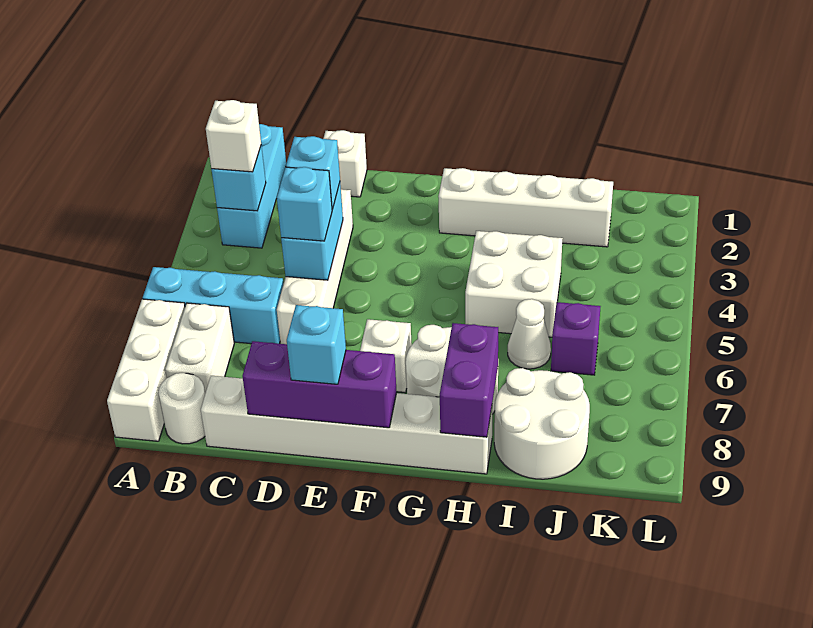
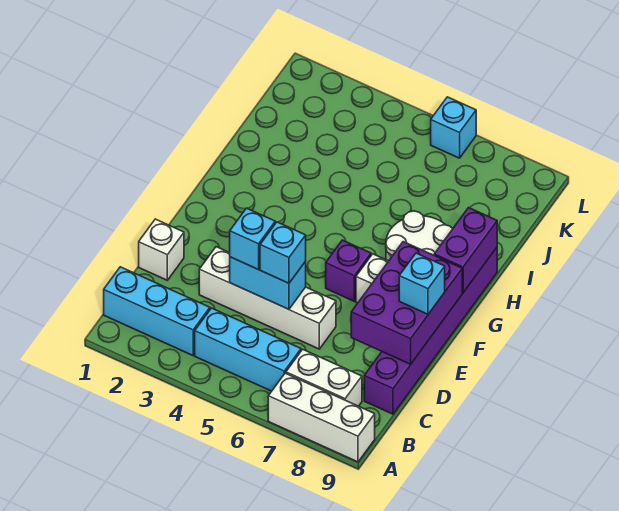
cyan brick A6:C6 level 1 -> cyan brick B4:B6 level 1
cyan brick B3 level 2 -> cyan brick L6 level 1
white brick B3 level 3 -> none
white round brick B9 level 1 -> none
white brick C9:H9 level 1 -> purple brick C9:H9 level 1
purple brick D9:F9 level 2 -> purple brick D8:F9 level 2
white brick G2:J2 level 1 -> none
white brick H4:I5 level 1 -> none
purple brick H8:H9 level 2 -> purple brick G9:H9 level 2
white cone I6 level 1 -> none
white round brick I8:J9 level 1 -> none
purple brick J6 level 1 -> purple brick F6 level 1

